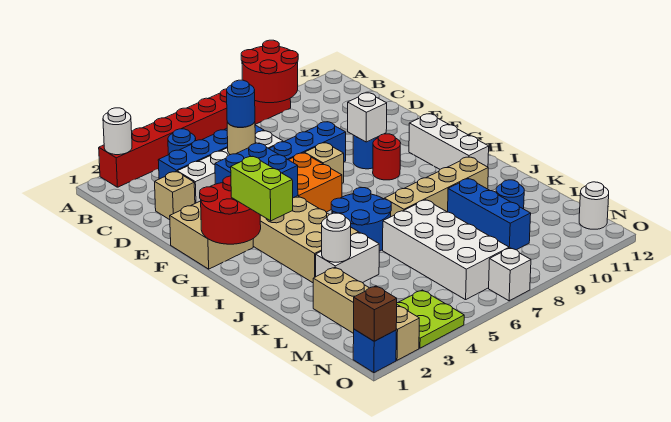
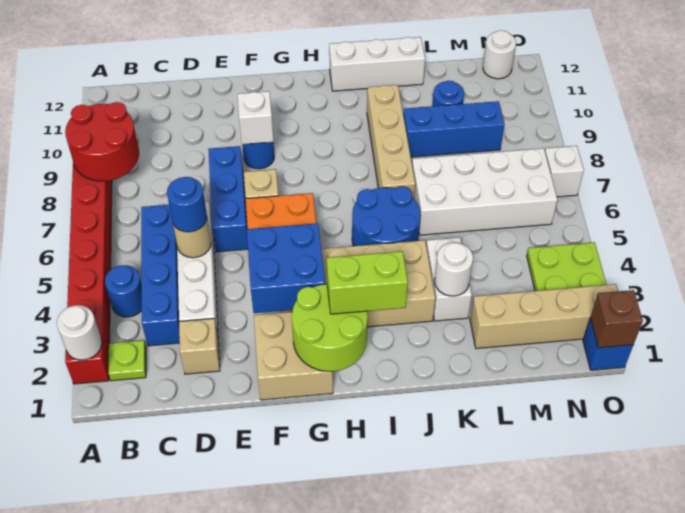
none -> lime plate B2 level 1
red round brick G1:H2 level 2 -> lime round brick G1:H2 level 2
red round brick G9 level 1 -> none
white brick G11:I11 level 1 -> white brick I12:K12 level 1

